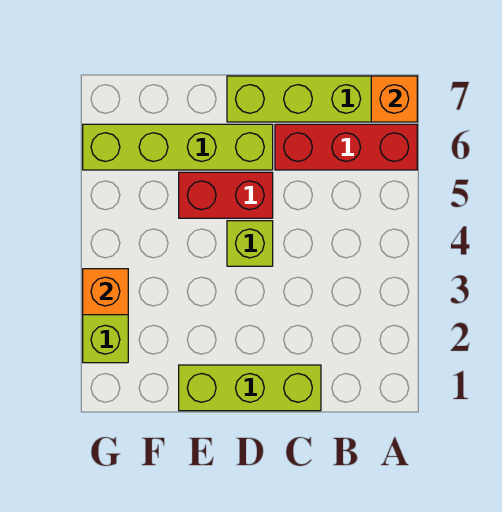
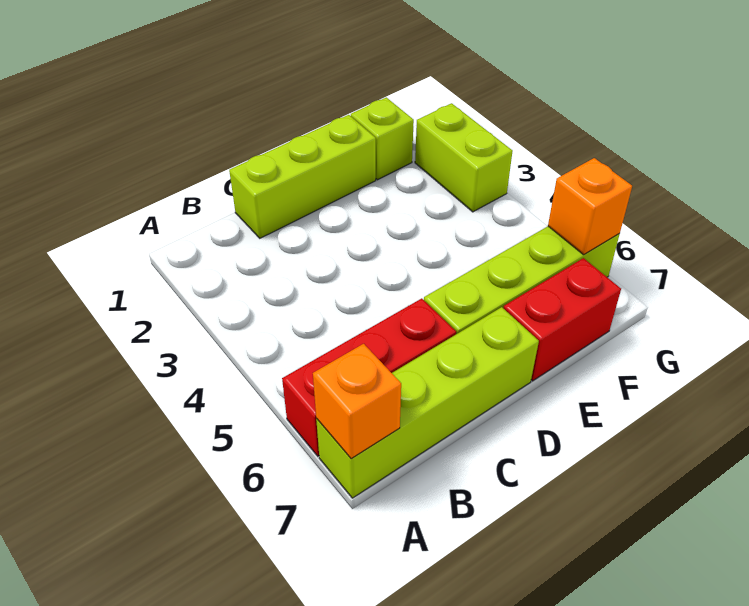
lime brick D4 level 1 -> lime brick F1 level 1
red brick D5:E5 level 1 -> red brick E7:F7 level 1
orange brick G3 level 2 -> orange brick G6 level 2

